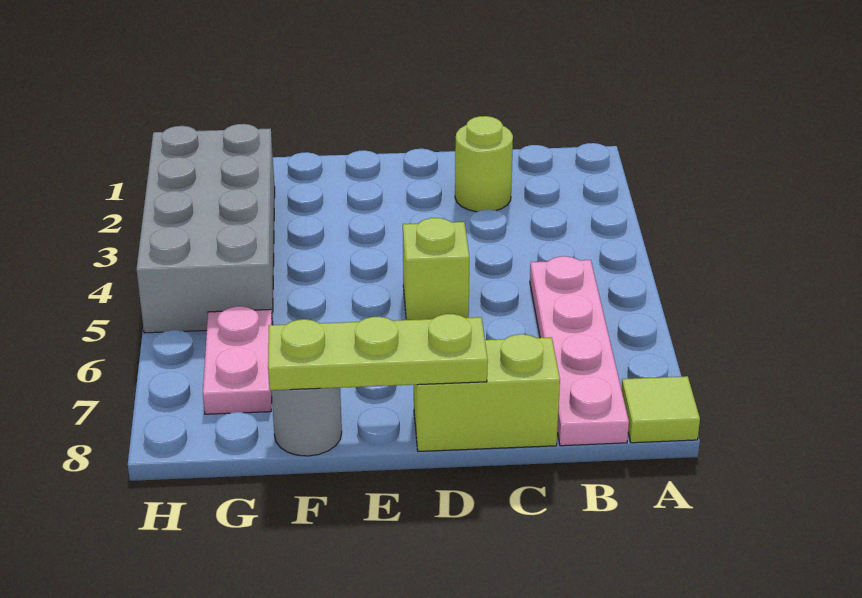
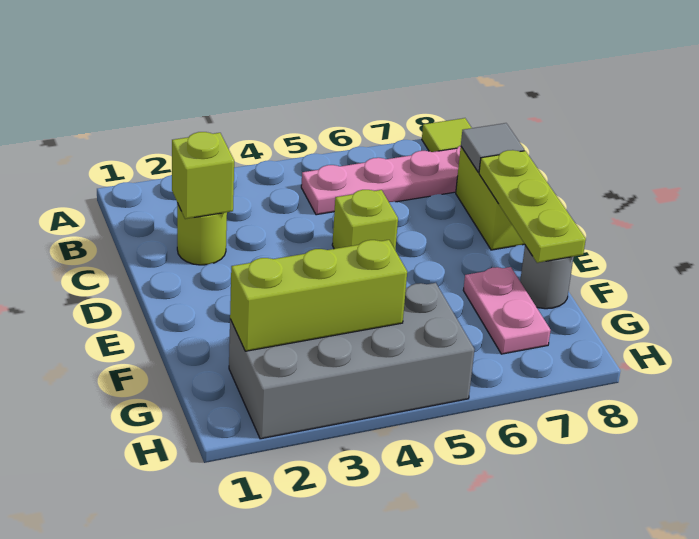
none -> lime brick C2 level 2
none -> grey tile C8 level 2
none -> lime brick G2:G4 level 2
pink plate G6:G7 level 1 -> pink plate F7:G7 level 1

